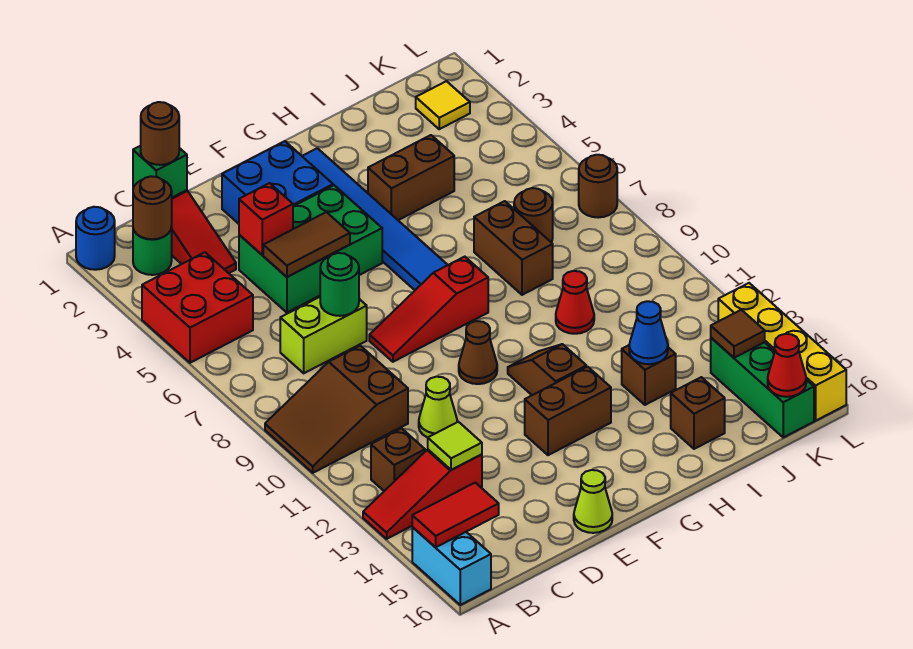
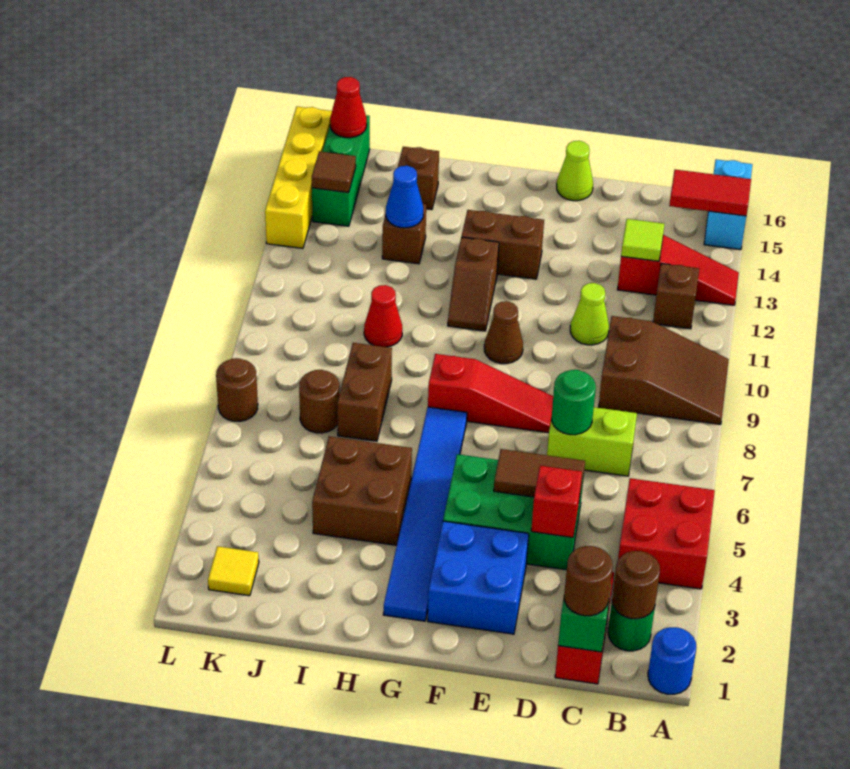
brown brick H4:I4 level 1 -> brown brick H4:I5 level 1

